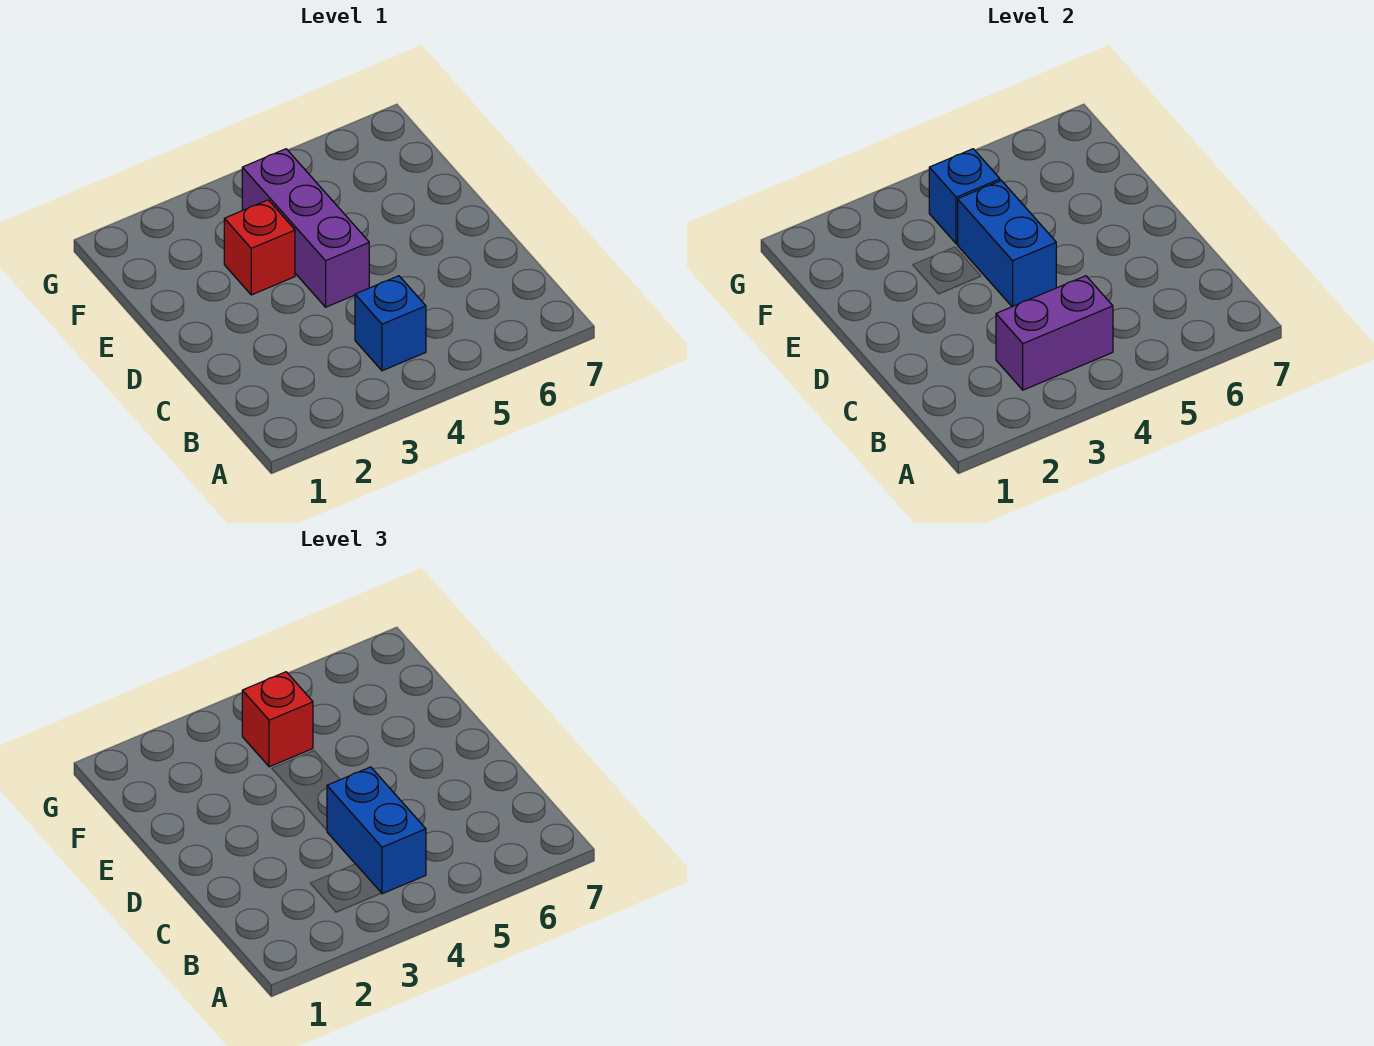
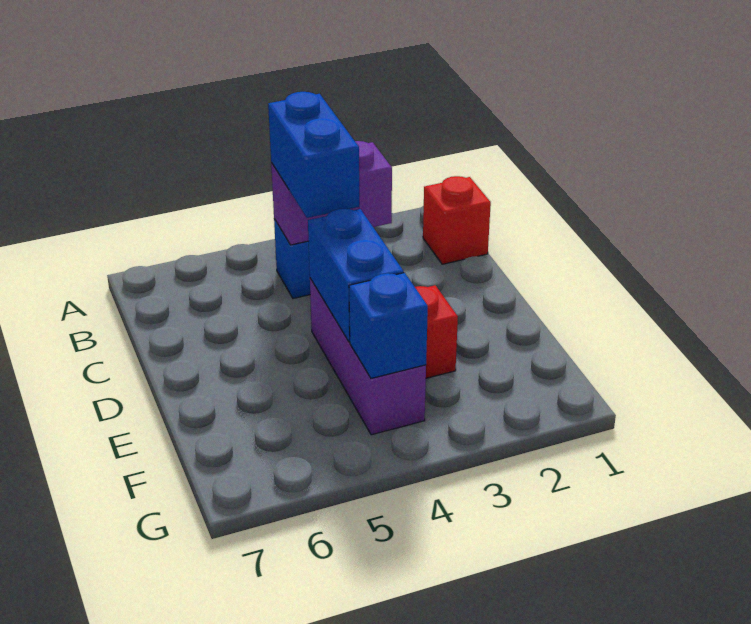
red brick F4 level 3 -> red brick B1 level 1

